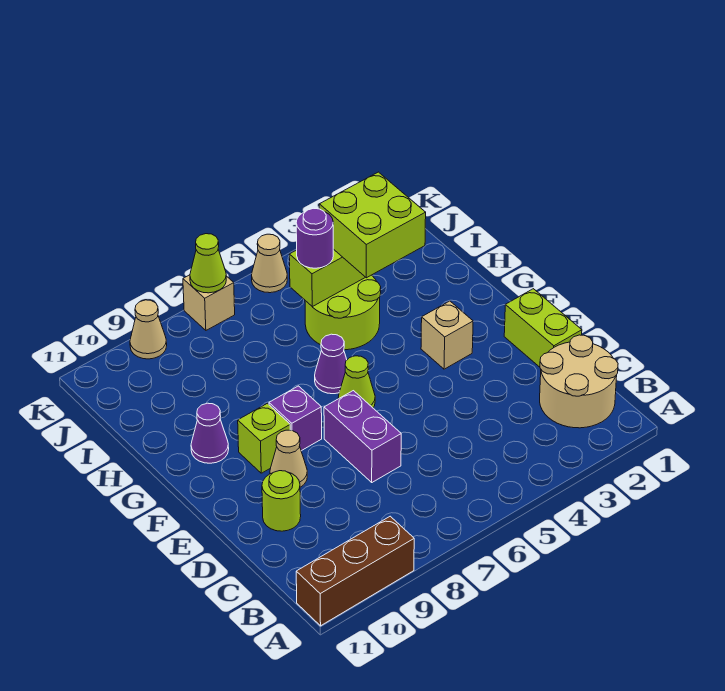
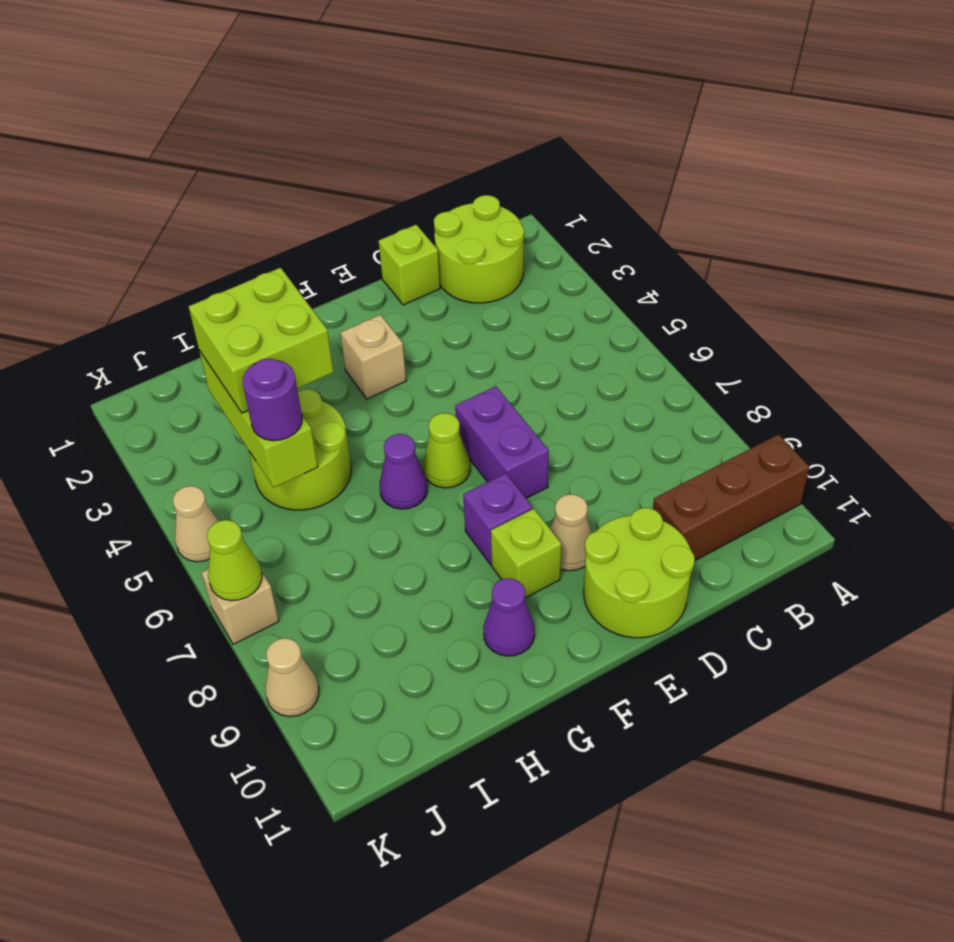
brown brick A9:A11 level 1 -> brown brick A10:C10 level 1
tan round brick B1:C2 level 1 -> lime round brick B1:C2 level 1
lime brick D1:E1 level 1 -> lime brick D1 level 1
purple brick D7:E7 level 1 -> purple brick E6:E7 level 1
lime round brick D10 level 1 -> lime round brick D10:E11 level 1

